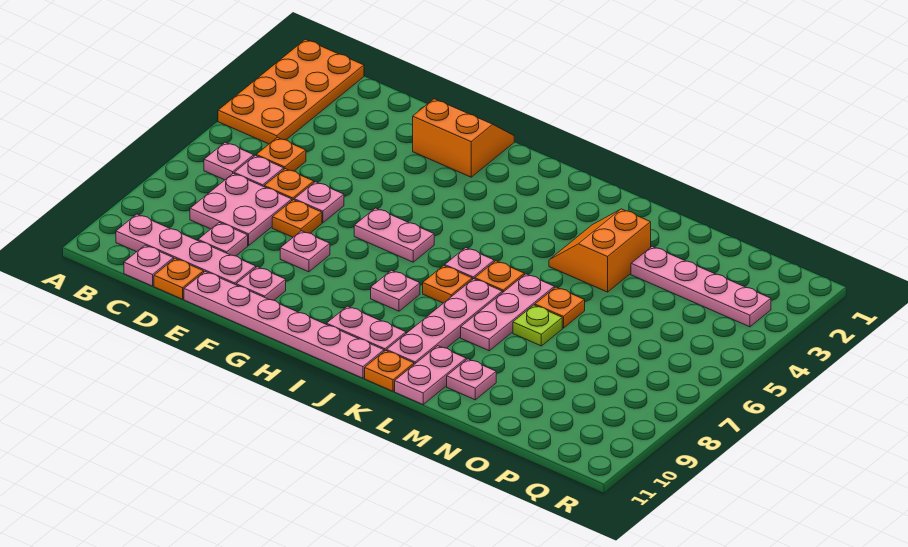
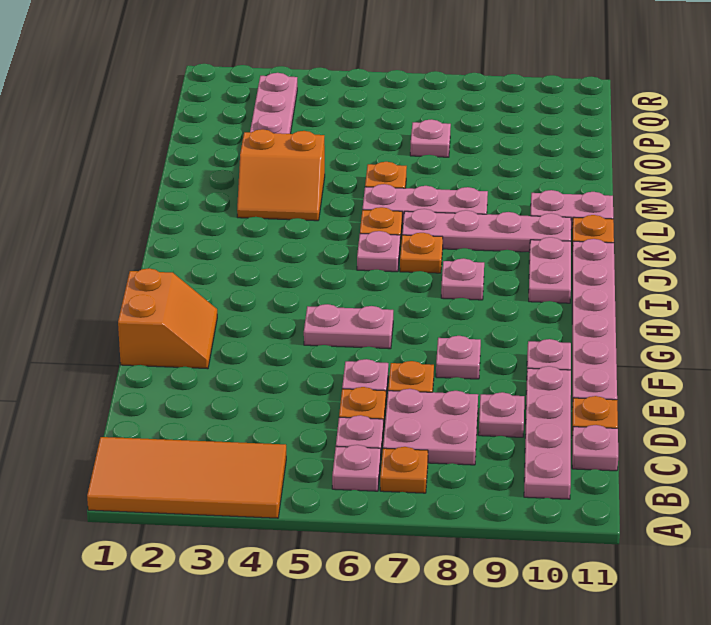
orange plate A1:B4 level 1 -> orange tile A1:B4 level 1
orange plate C5 level 1 -> orange plate B7 level 1
orange slope F1:G2 level 1 top 2 -> orange slope F1:G2 level 1 top 1
pink plate G6:H6 level 1 -> pink plate G5:G6 level 1
lime plate M7 level 1 -> none
pink plate M10 level 1 -> pink plate O7 level 1

